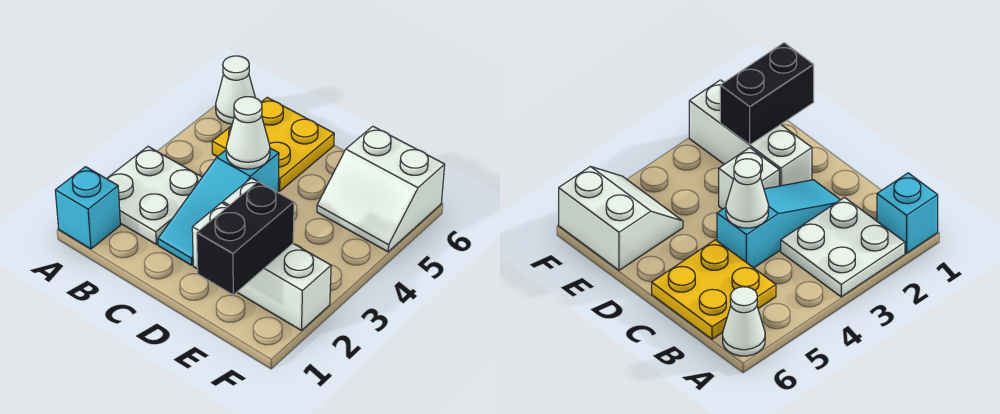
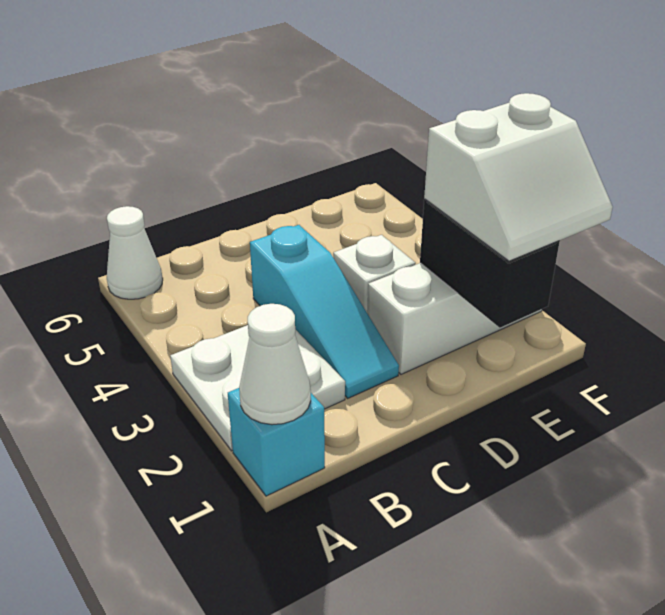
yellow plate B5:C6 level 1 -> none
white cone C4 level 2 -> white cone A1 level 2
white slope E5:F6 level 1 top 6 -> white slope E1:F2 level 3 top 2

